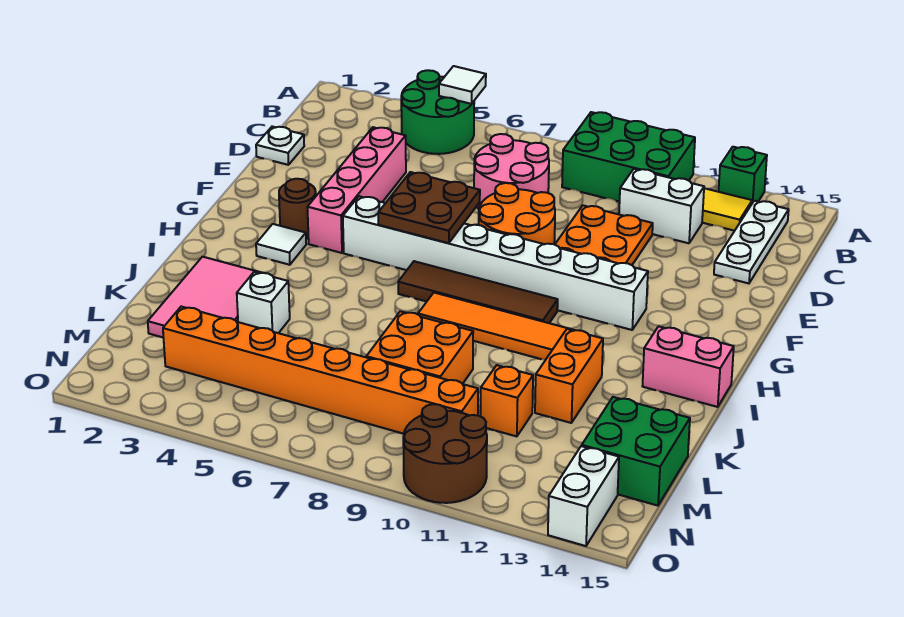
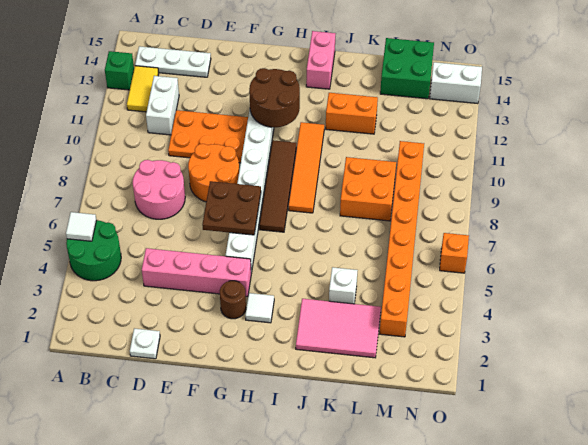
green brick A9:B11 level 1 -> none
orange brick L11 level 1 -> orange brick O6 level 1
brown round brick N10:O11 level 1 -> brown round brick G11:H12 level 2

